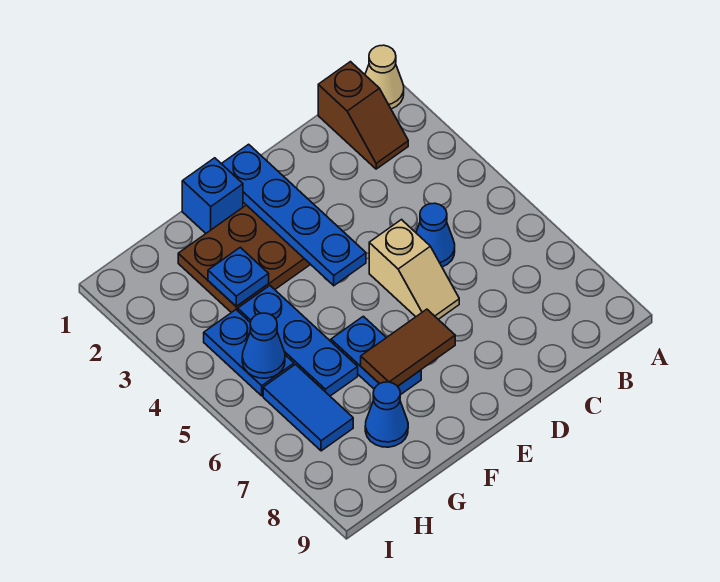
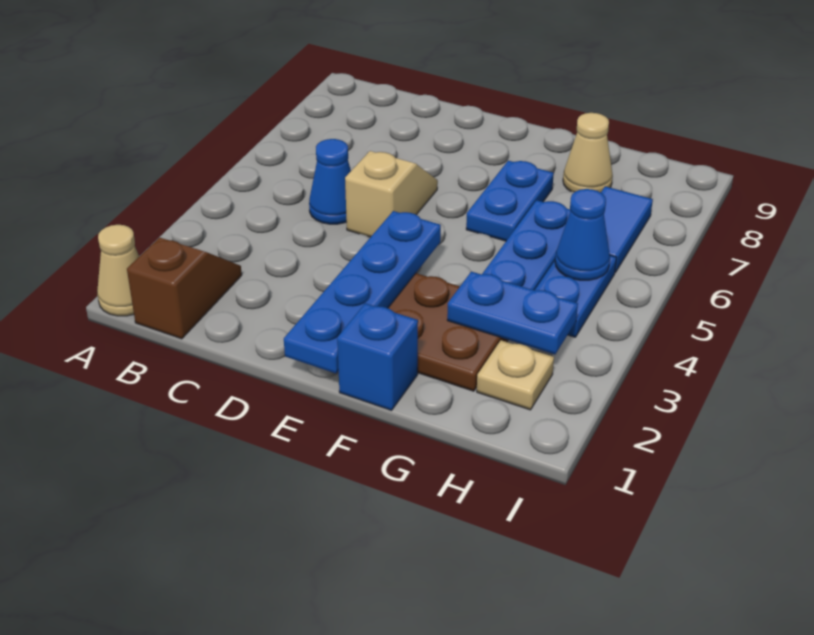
brown tile E7:F7 level 2 -> none
blue plate G3 level 2 -> blue plate G3:H3 level 2
blue cone G8 level 1 -> tan cone G8 level 1
none -> tan plate H2 level 1

